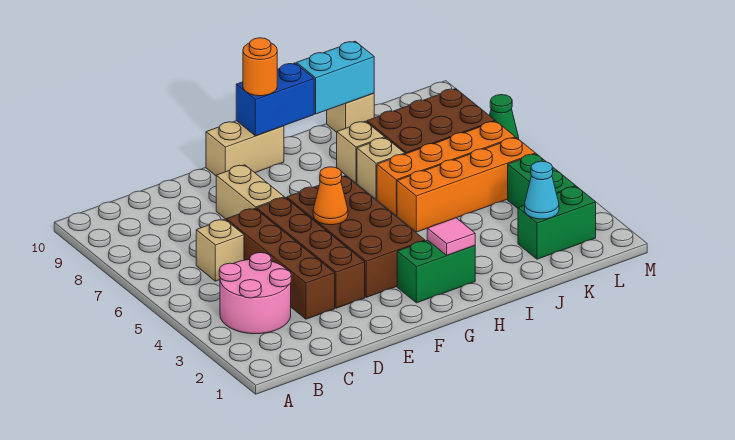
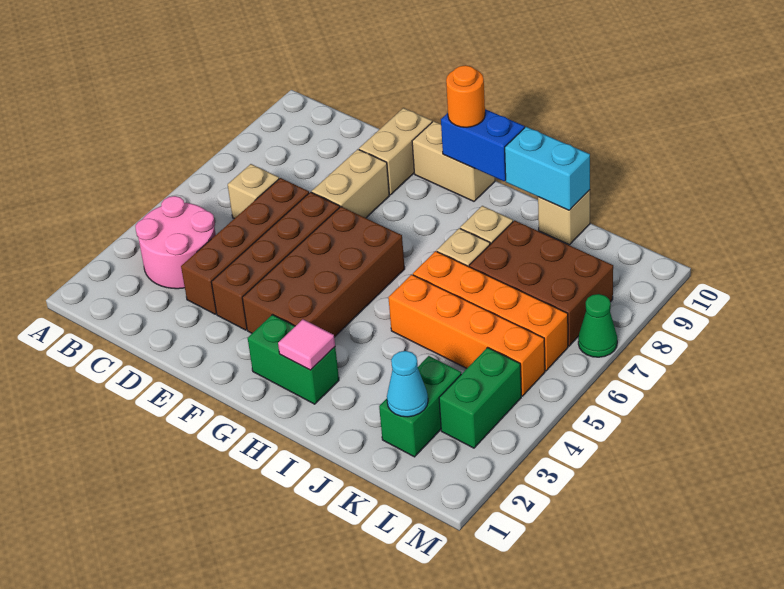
none -> tan brick E9:E10 level 1
orange cone F5 level 2 -> none
green brick K2:L2 level 1 -> green brick K2:K3 level 1

